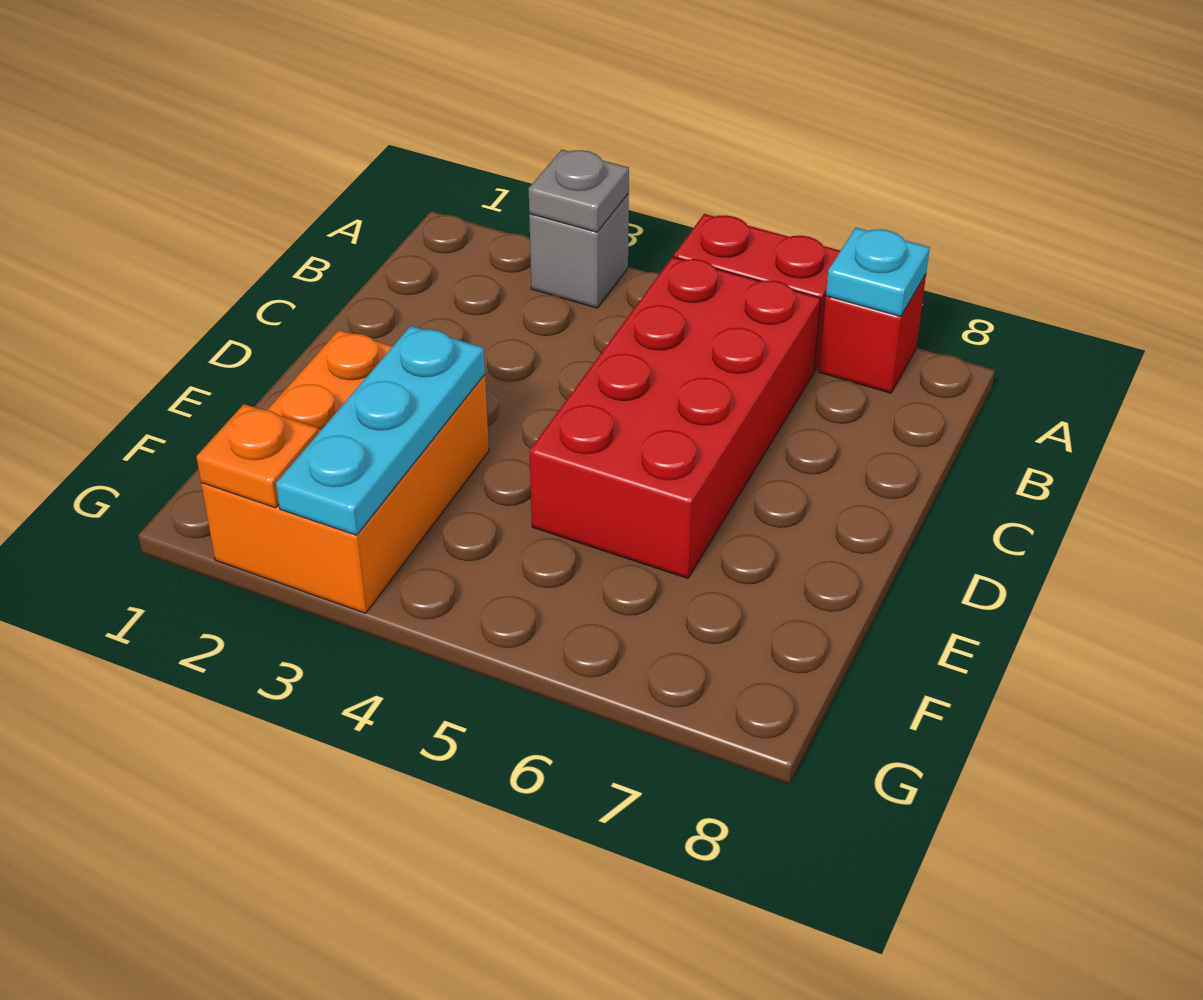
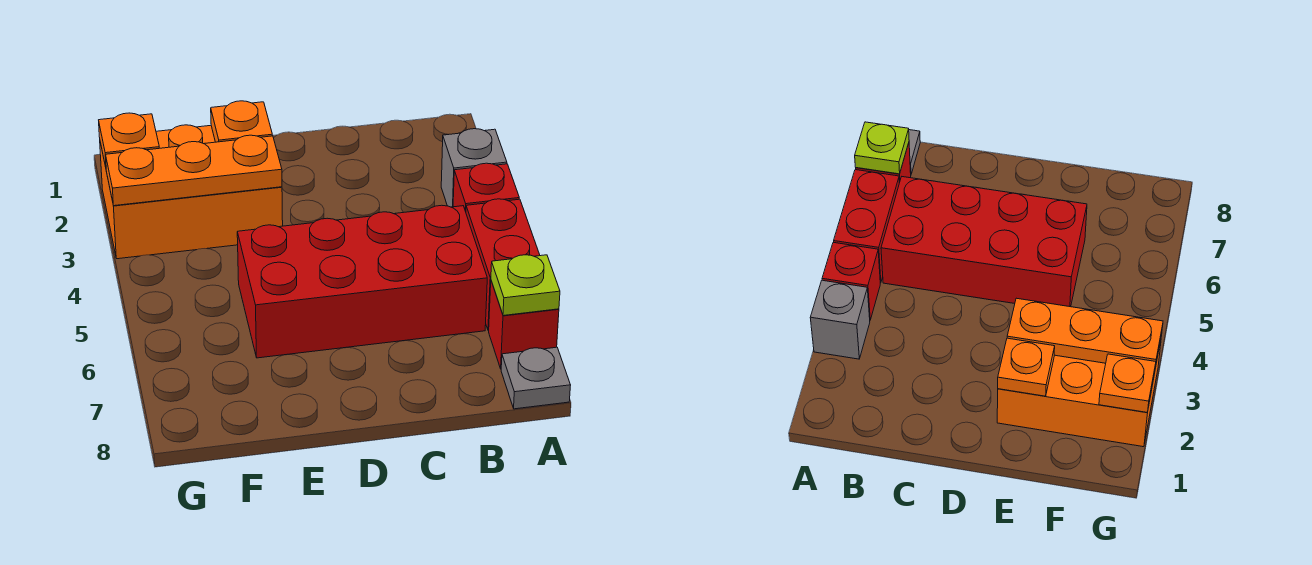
grey plate A3 level 2 -> grey plate A8 level 1
none -> red brick A4 level 1
cyan plate A7 level 2 -> lime plate A7 level 2
none -> orange plate E2 level 2
cyan plate E3:G3 level 2 -> orange plate E3:G3 level 2

